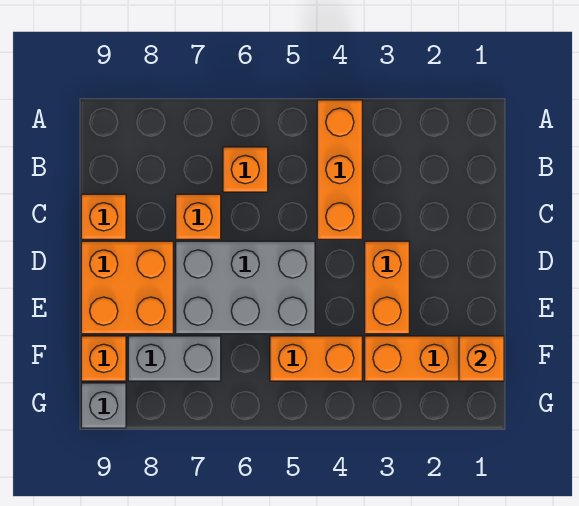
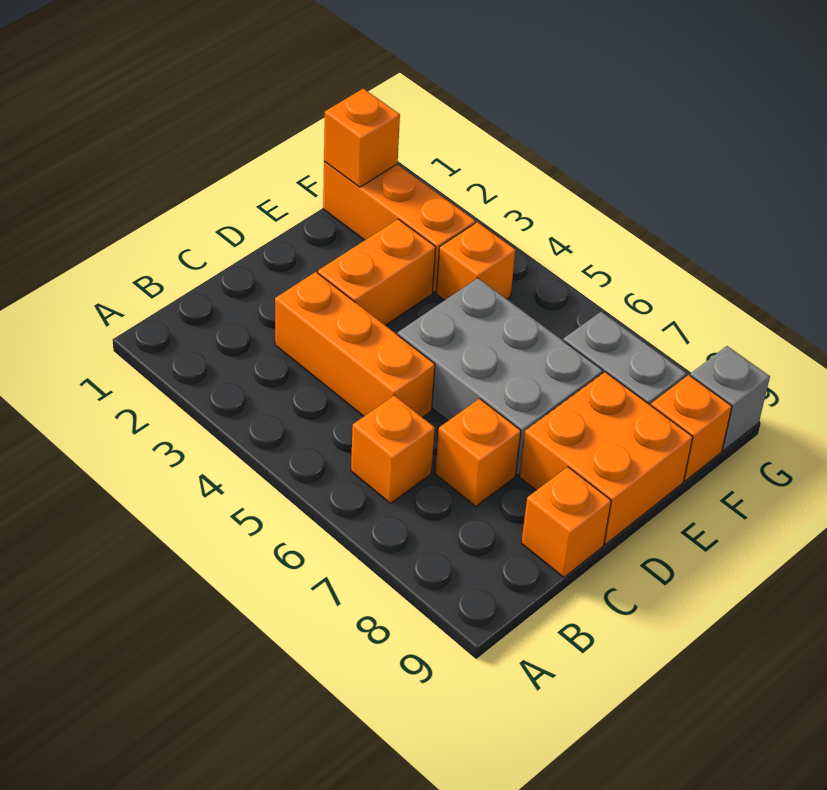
orange brick A4:C4 level 1 -> orange brick C3:C5 level 1
orange brick F4:F5 level 1 -> orange brick F4 level 1

